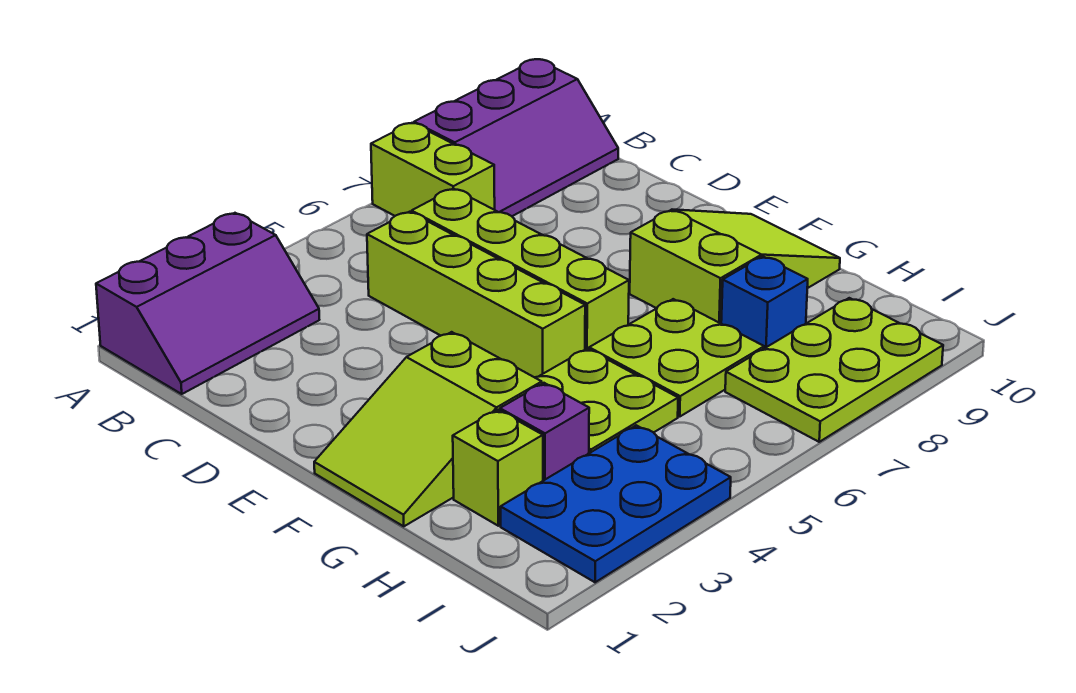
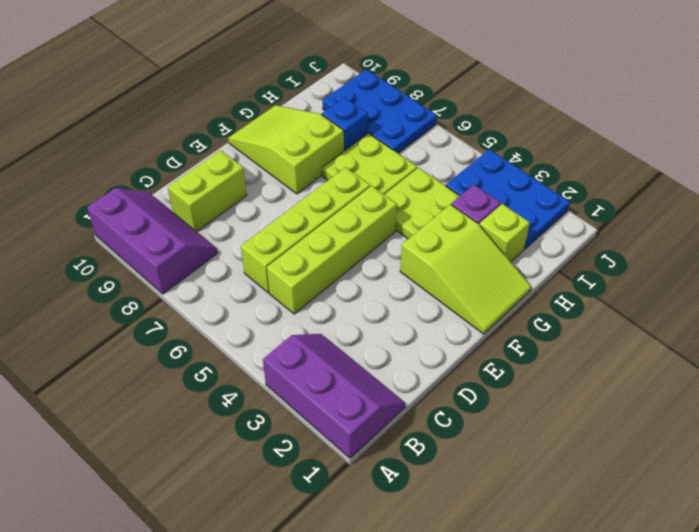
lime brick A7:B7 level 1 -> lime brick C9:D9 level 1
lime plate I7:J9 level 1 -> blue plate I7:J9 level 1

